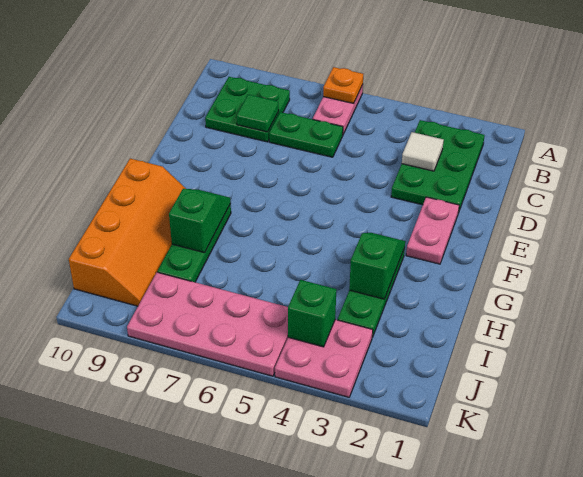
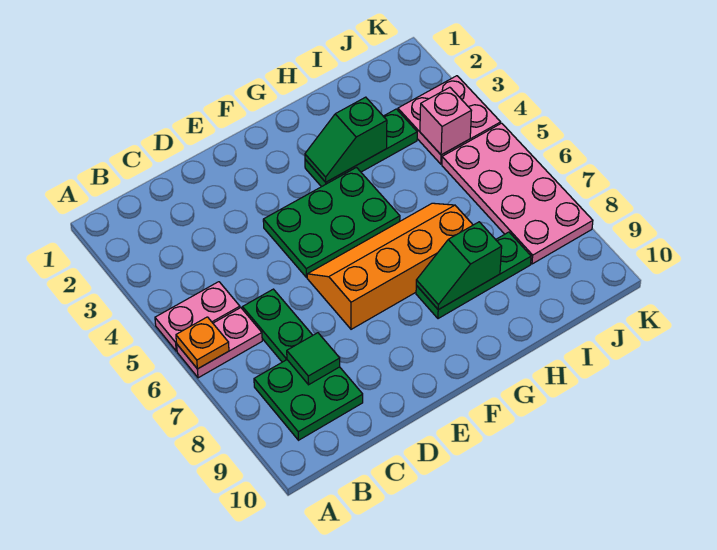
green plate B2:D3 level 1 -> green plate E4:G5 level 1
white tile C3 level 2 -> none
pink plate E2:F2 level 1 -> pink plate A5:B5 level 1
orange slope G9:J10 level 1 top 10 -> orange slope E6:H7 level 1 top 7
green brick J4 level 2 -> pink brick J4 level 2

